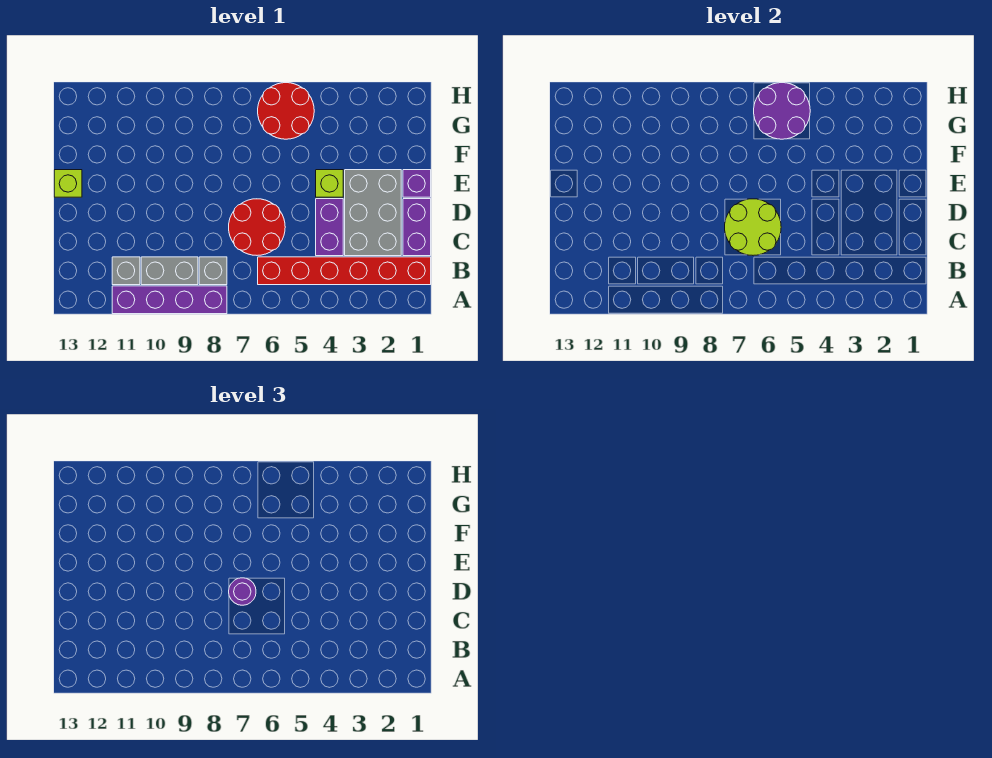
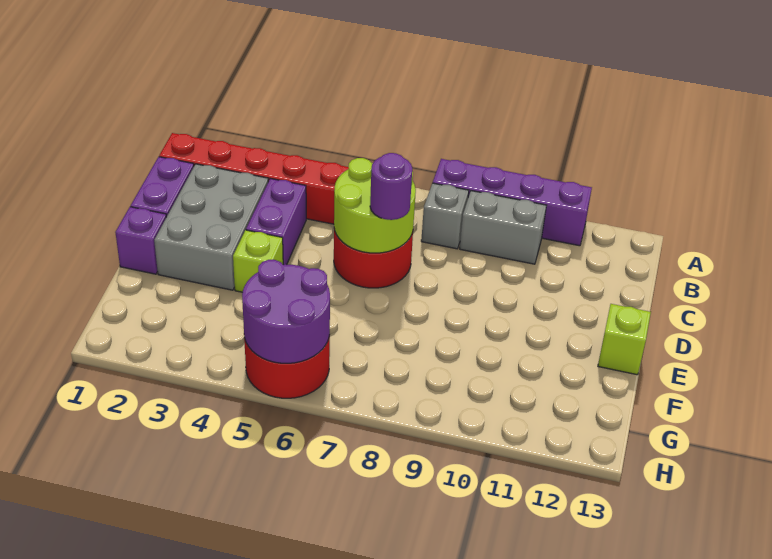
grey brick B11 level 1 -> none

